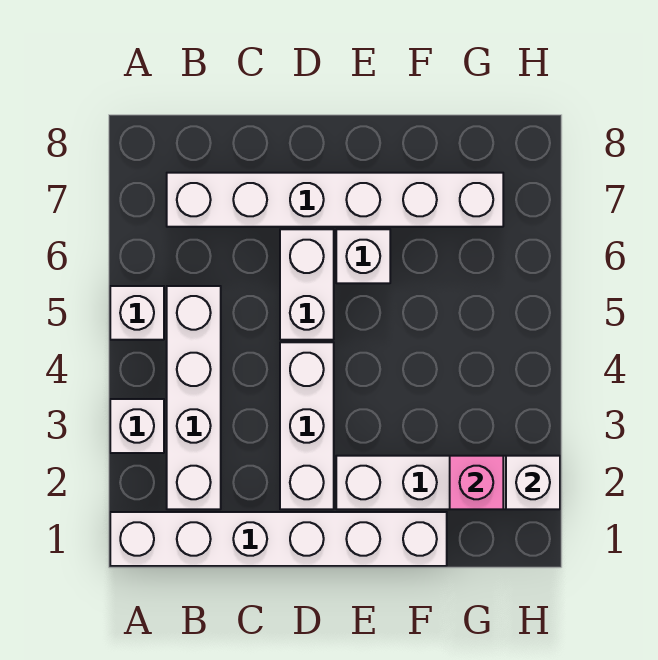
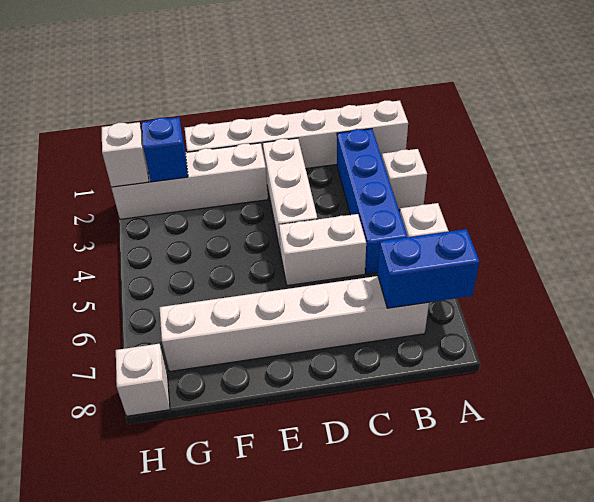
none -> blue brick A7:B7 level 2
white brick B2:B5 level 1 -> blue brick B2:B5 level 1
white brick D5:D6 level 1 -> white brick C5:D5 level 1
white brick E6 level 1 -> white brick H8 level 1
pink brick G2 level 2 -> blue brick G2 level 2

